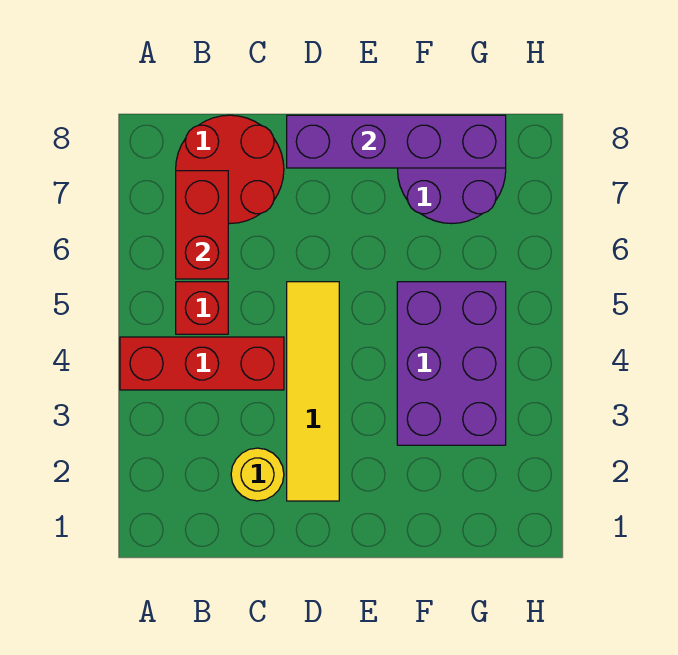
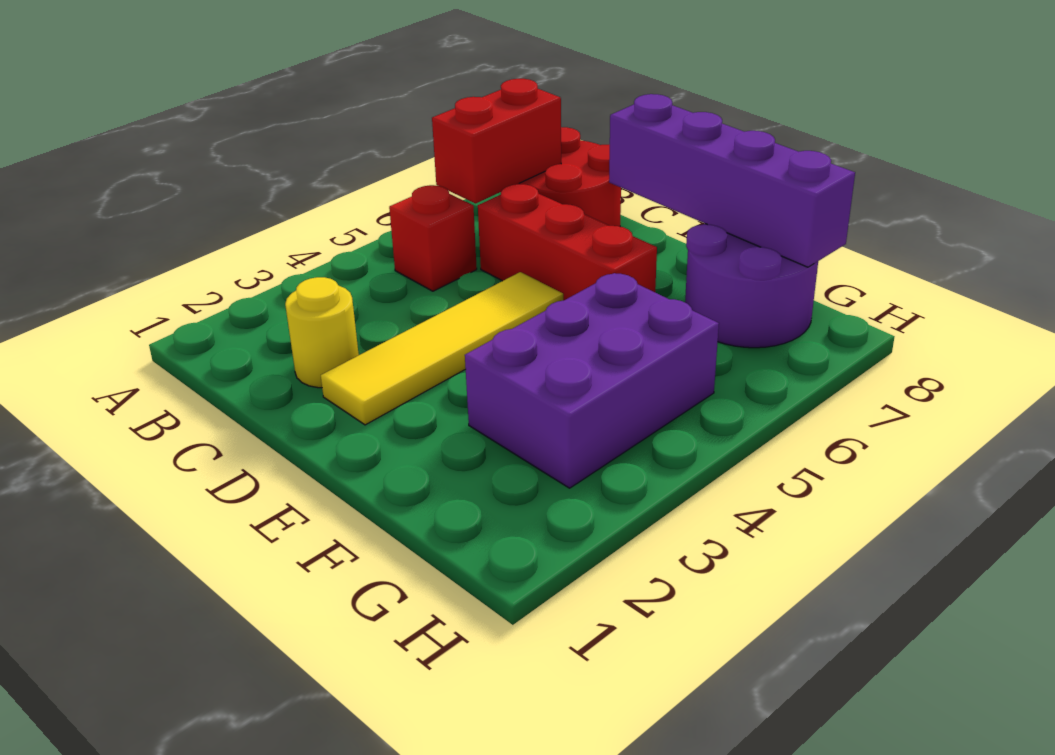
red brick A4:C4 level 1 -> red brick C6:E6 level 1

